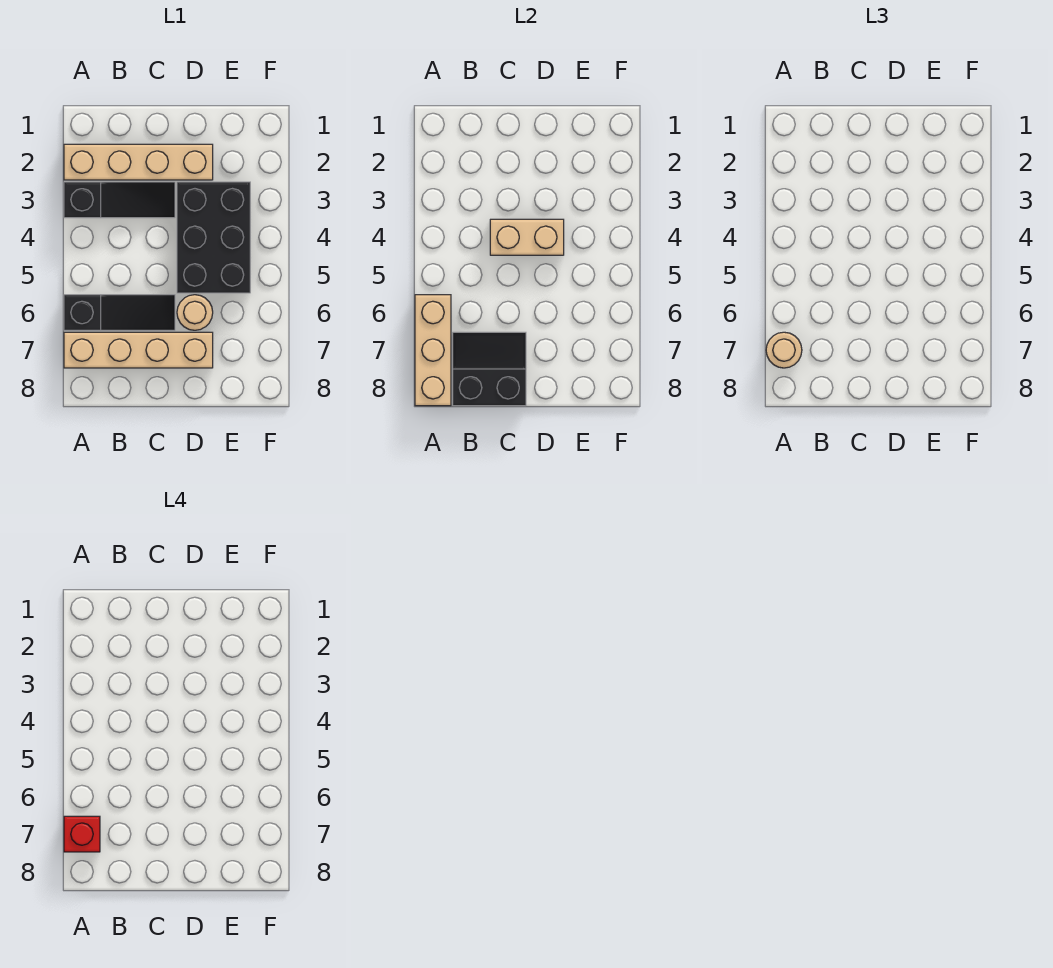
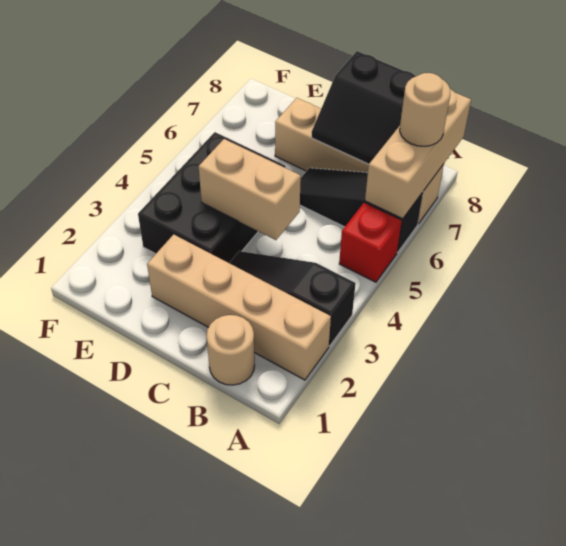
red brick A7 level 4 -> red brick A5 level 1
tan round brick D6 level 1 -> tan round brick B1 level 1

